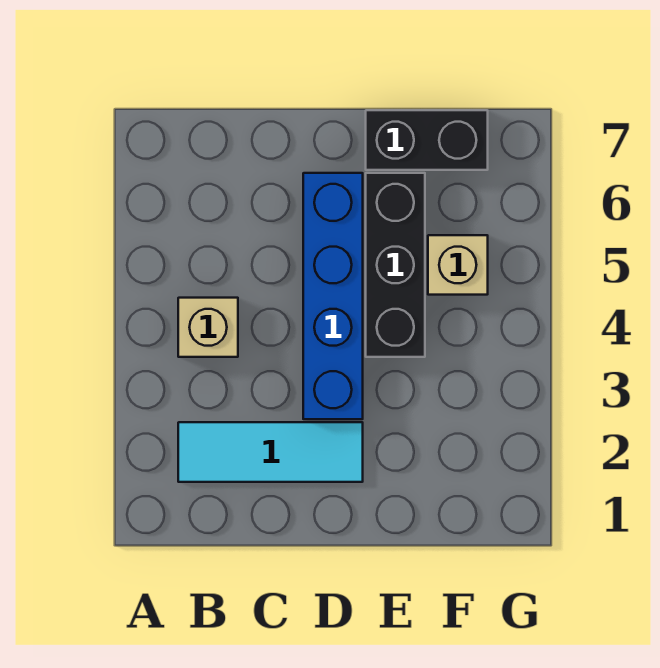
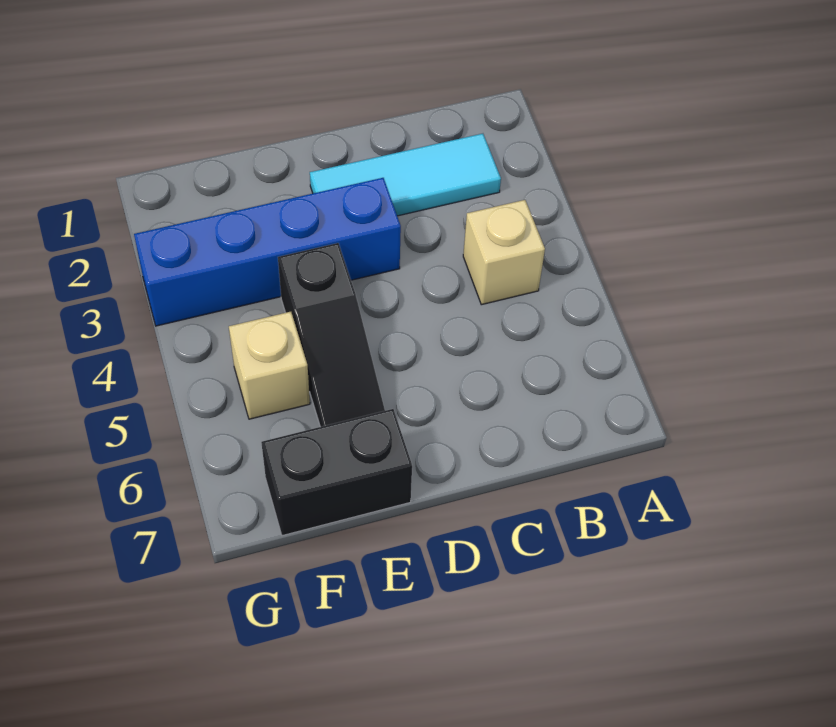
blue brick D3:D6 level 1 -> blue brick D3:G3 level 1
black brick E4:E6 level 1 -> black slope E4:E6 level 1 top 4

